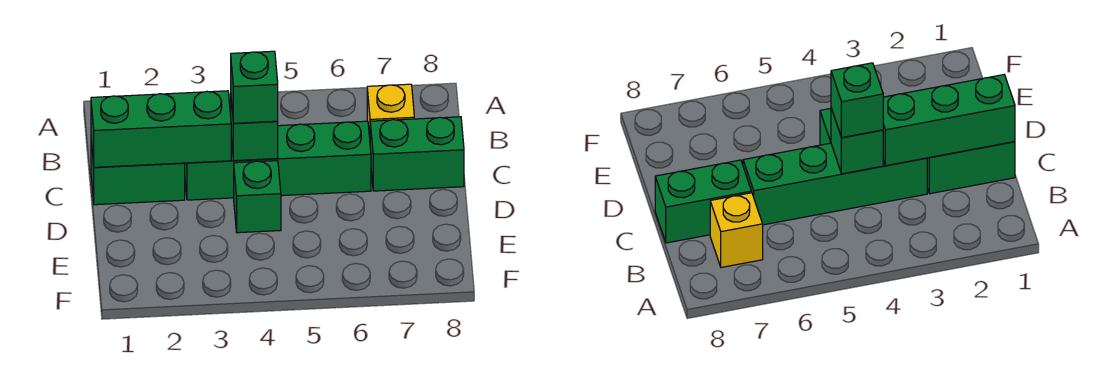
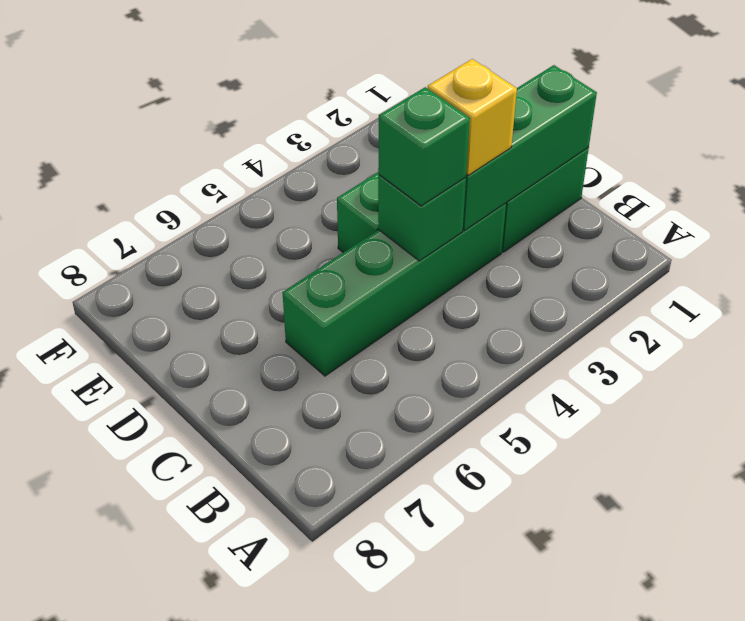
yellow brick B7 level 1 -> yellow brick C3 level 3
green brick C7:C8 level 1 -> none

